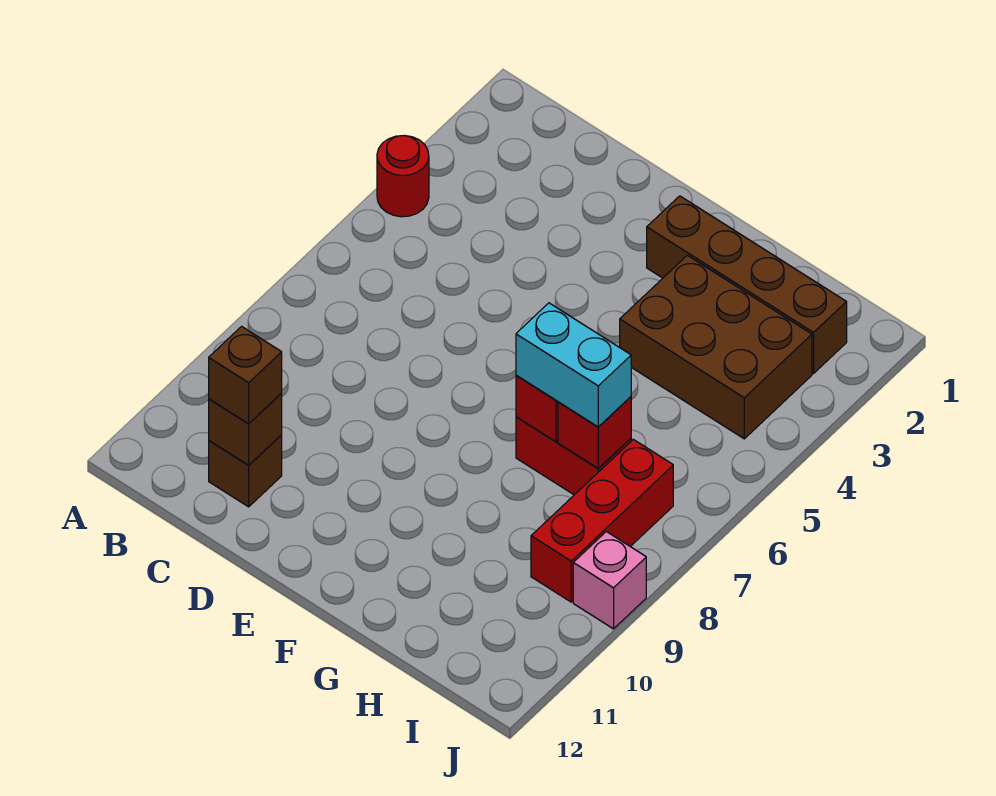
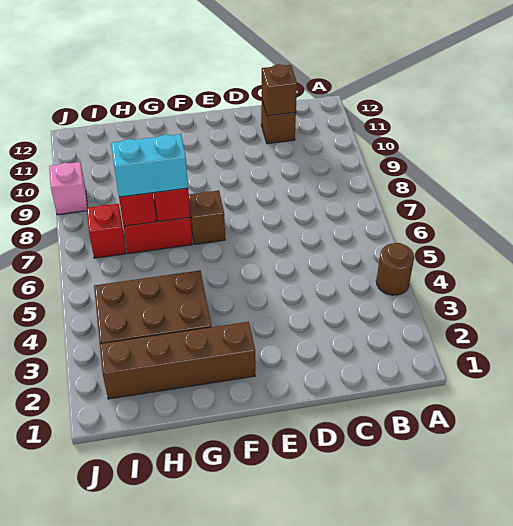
red round brick A4 level 1 -> brown round brick A4 level 1
brown brick C11 level 3 -> brown brick F7 level 1
red brick I7:I9 level 1 -> red brick I7 level 1

